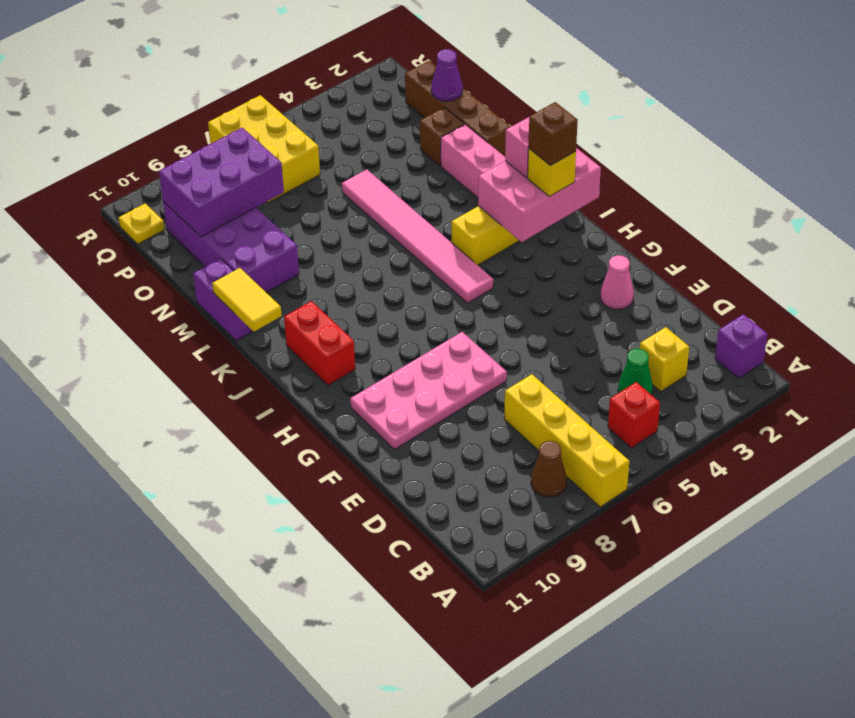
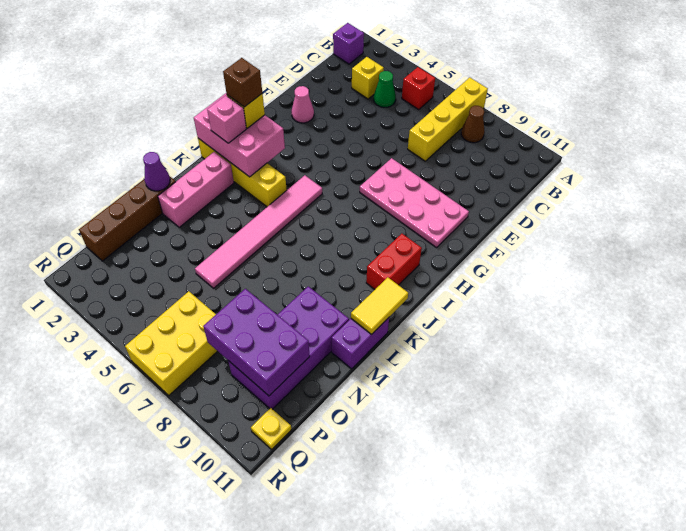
brown brick N2 level 1 -> none
purple cone O1 level 2 -> purple cone M1 level 2

